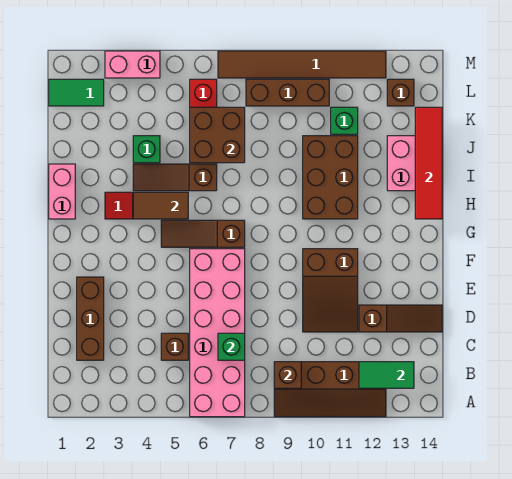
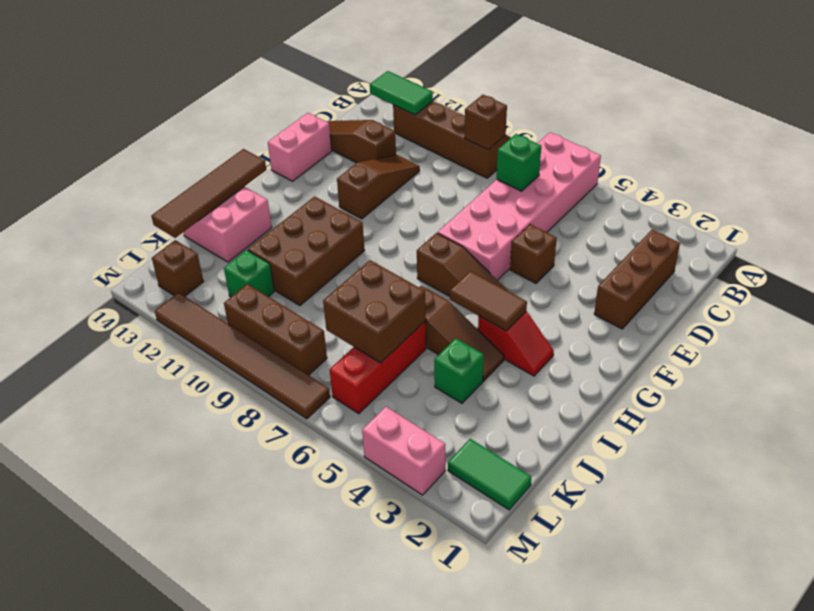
brown brick C5 level 1 -> brown brick E5 level 1
brown slope D10:F11 level 1 top F -> brown slope D11:F11 level 1 top F
pink brick H1:I1 level 1 -> pink brick E14:F14 level 1
red tile H14:K14 level 2 -> brown tile H14:K14 level 2

